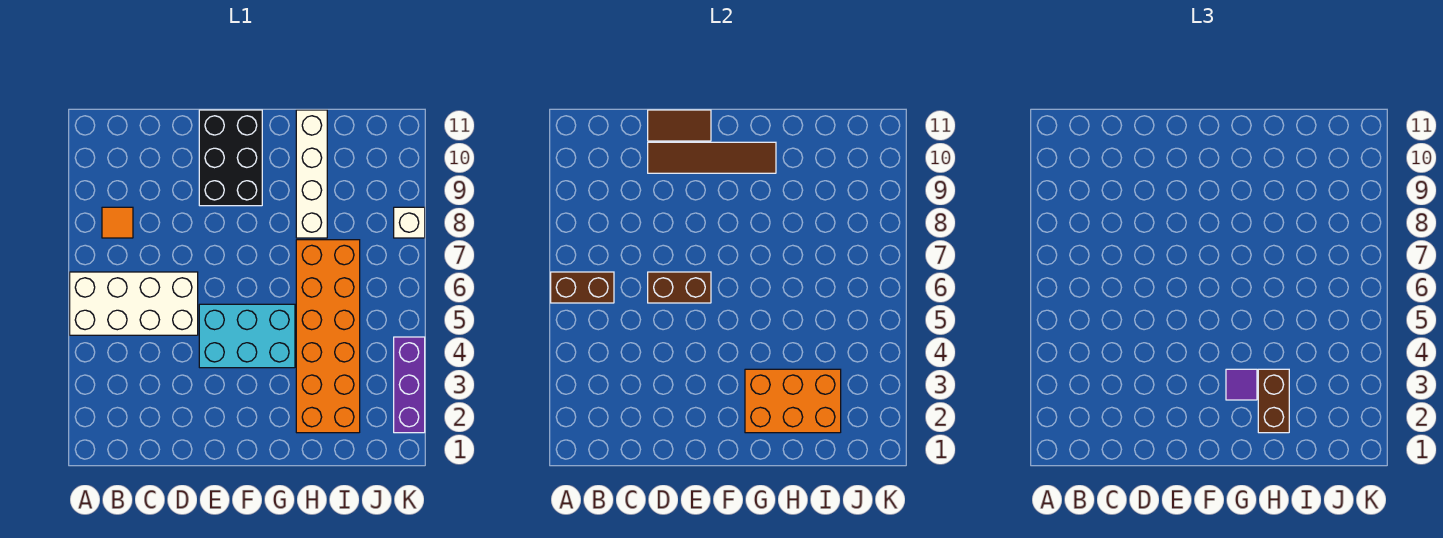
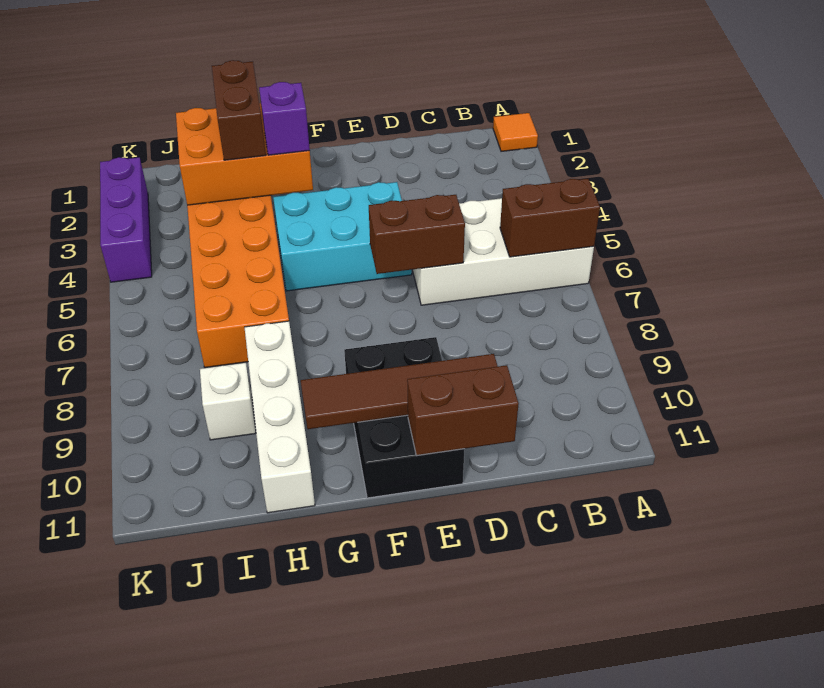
orange tile B8 level 1 -> orange tile A1 level 1
brown tile D11:E11 level 2 -> brown brick D11:E11 level 2
purple tile G3 level 3 -> purple brick G3 level 3
white brick K8 level 1 -> white brick I9 level 1

